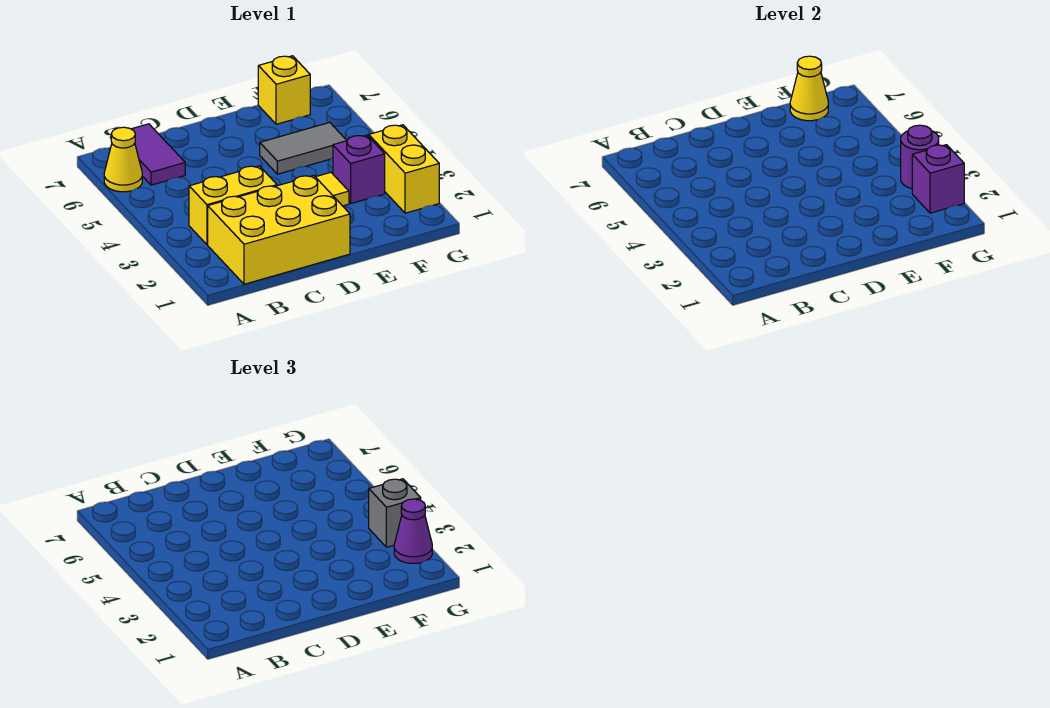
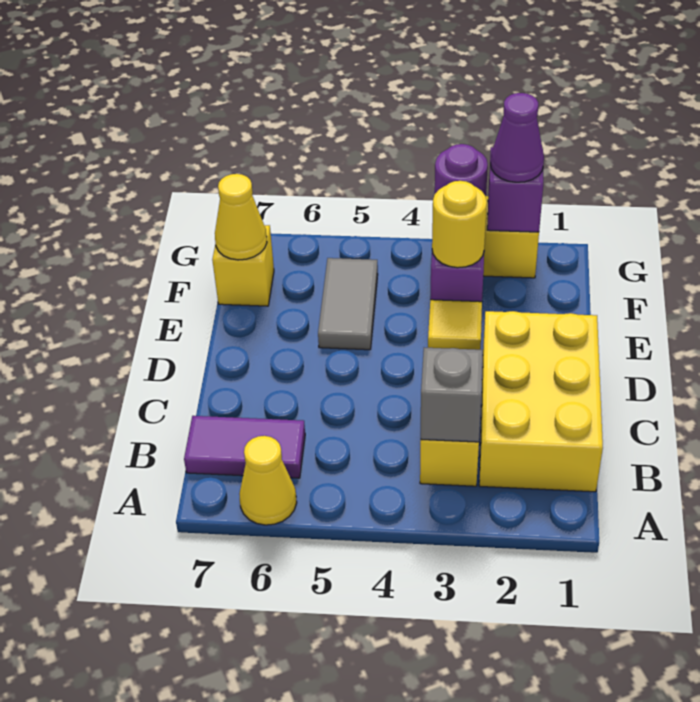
none -> yellow round brick F3 level 2
grey brick G3 level 3 -> grey brick B3 level 2

